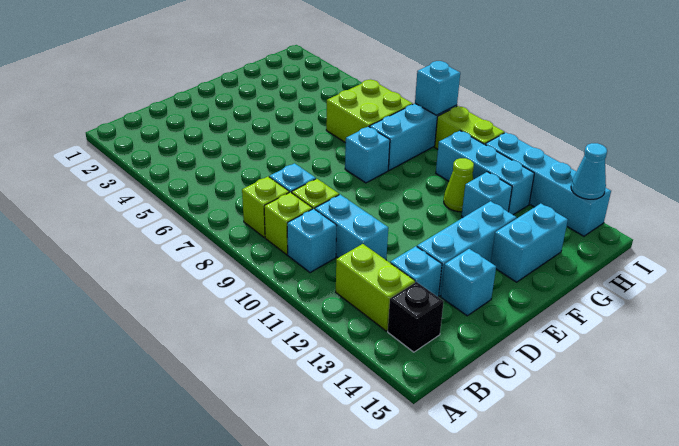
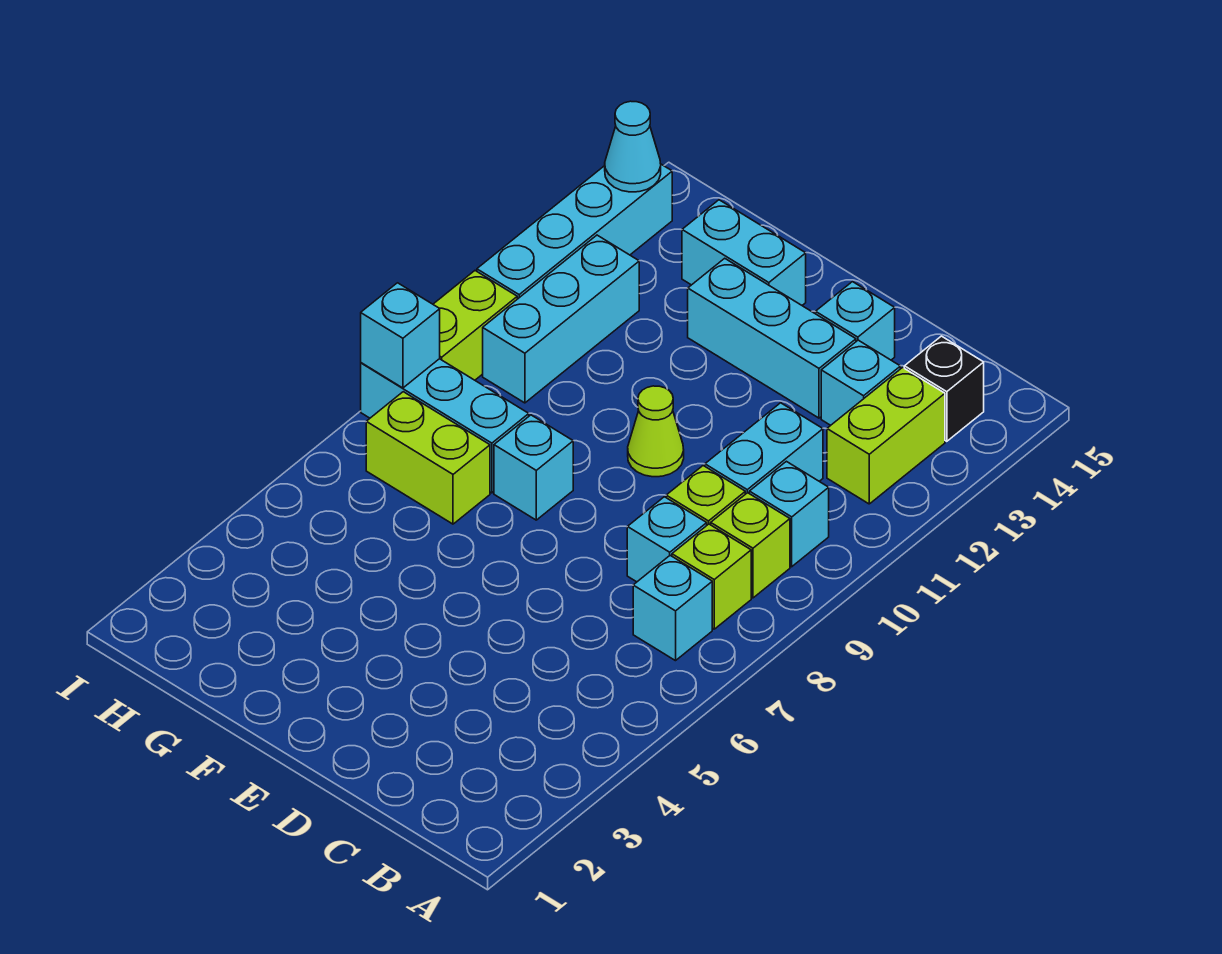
lime brick G6:H7 level 1 -> lime brick G7:H7 level 1
lime cone G11 level 1 -> lime cone E10 level 1
cyan brick G12 level 1 -> cyan brick B7 level 1

